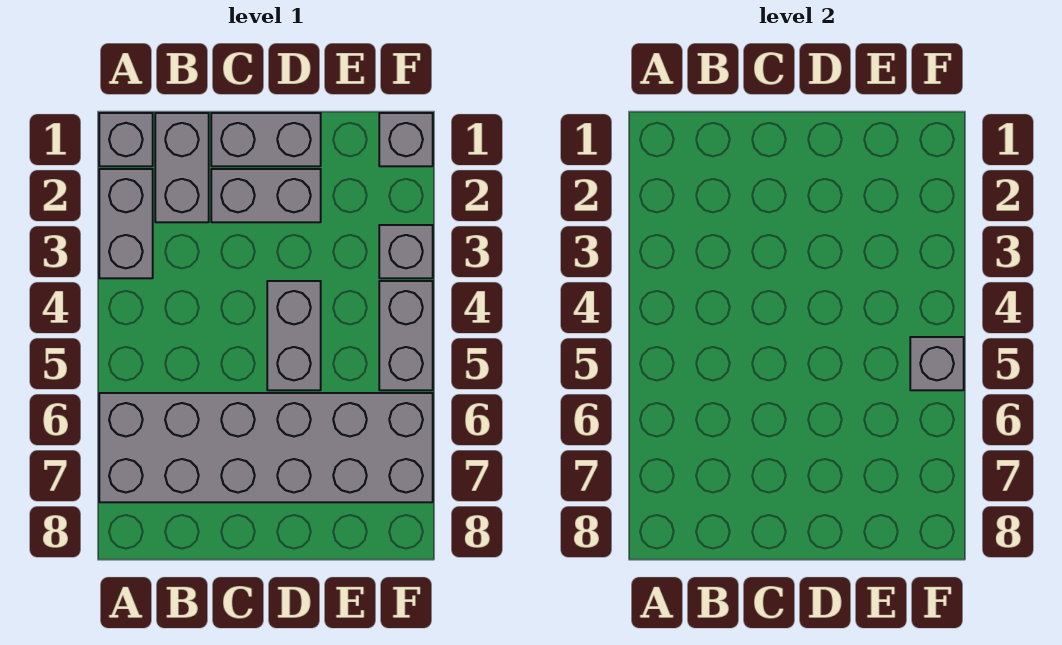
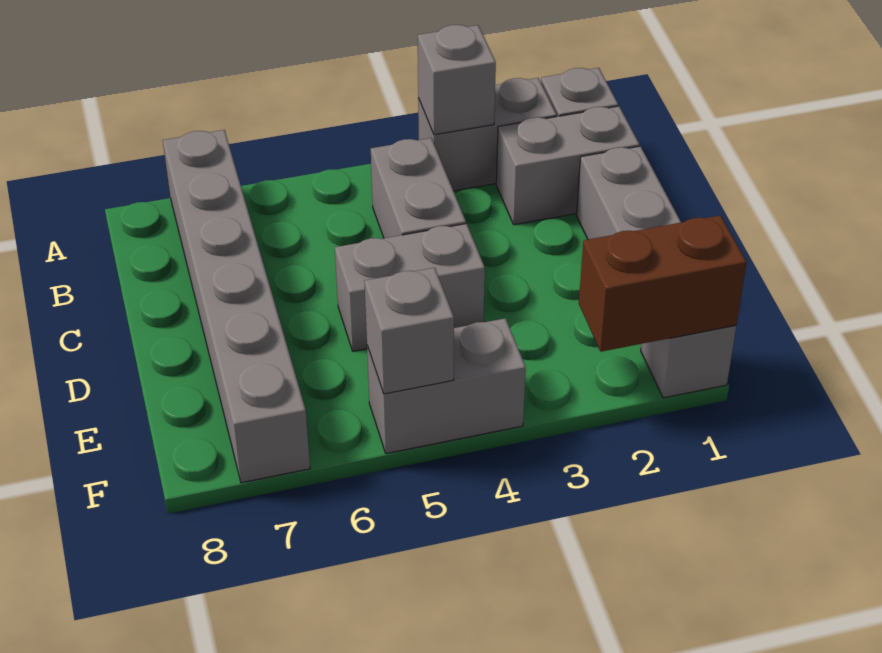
grey brick A6:F7 level 1 -> grey brick A7:F7 level 1
grey brick C2:D2 level 1 -> grey brick B4:C4 level 1
none -> brown brick F1:F2 level 2
grey brick F3 level 1 -> grey brick A3 level 2

